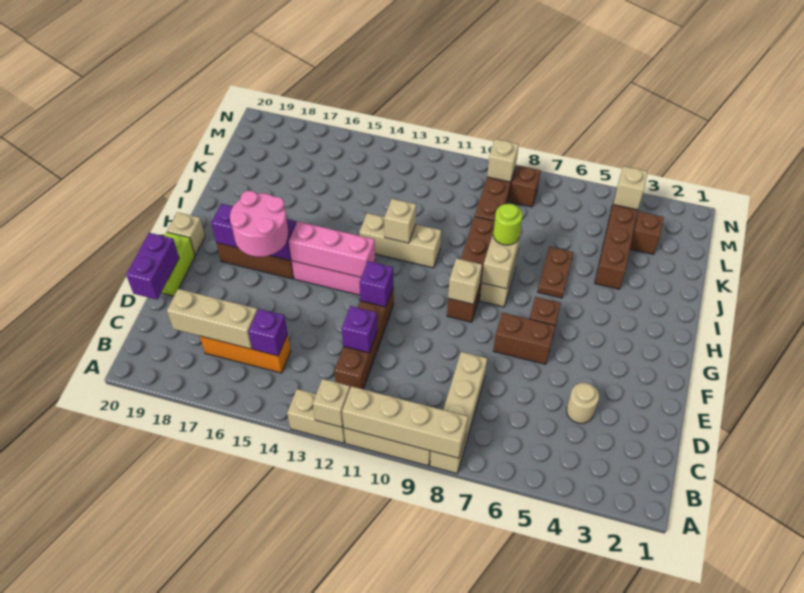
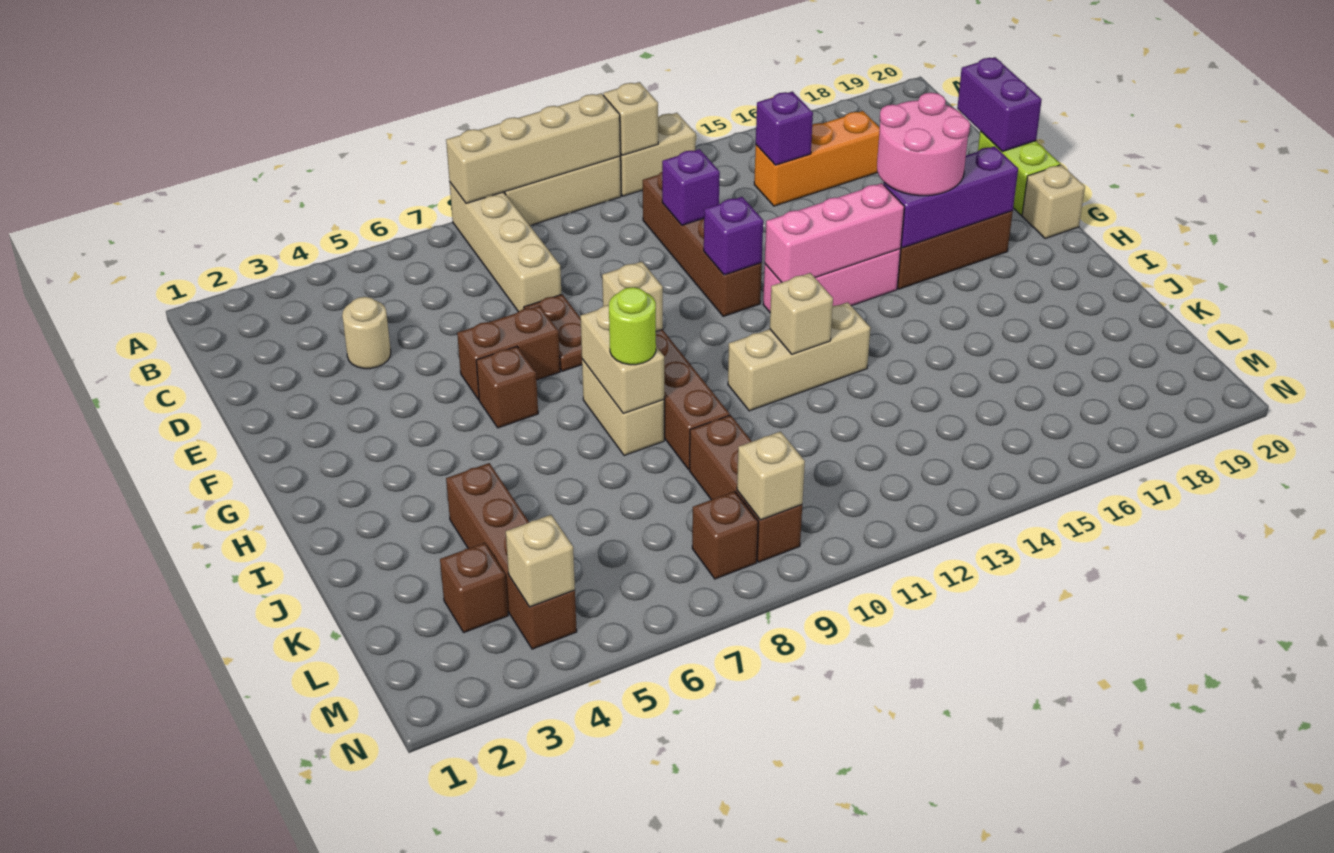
tan brick C16:C18 level 2 -> none
brown plate I6:J6 level 1 -> brown plate E8:F8 level 1

